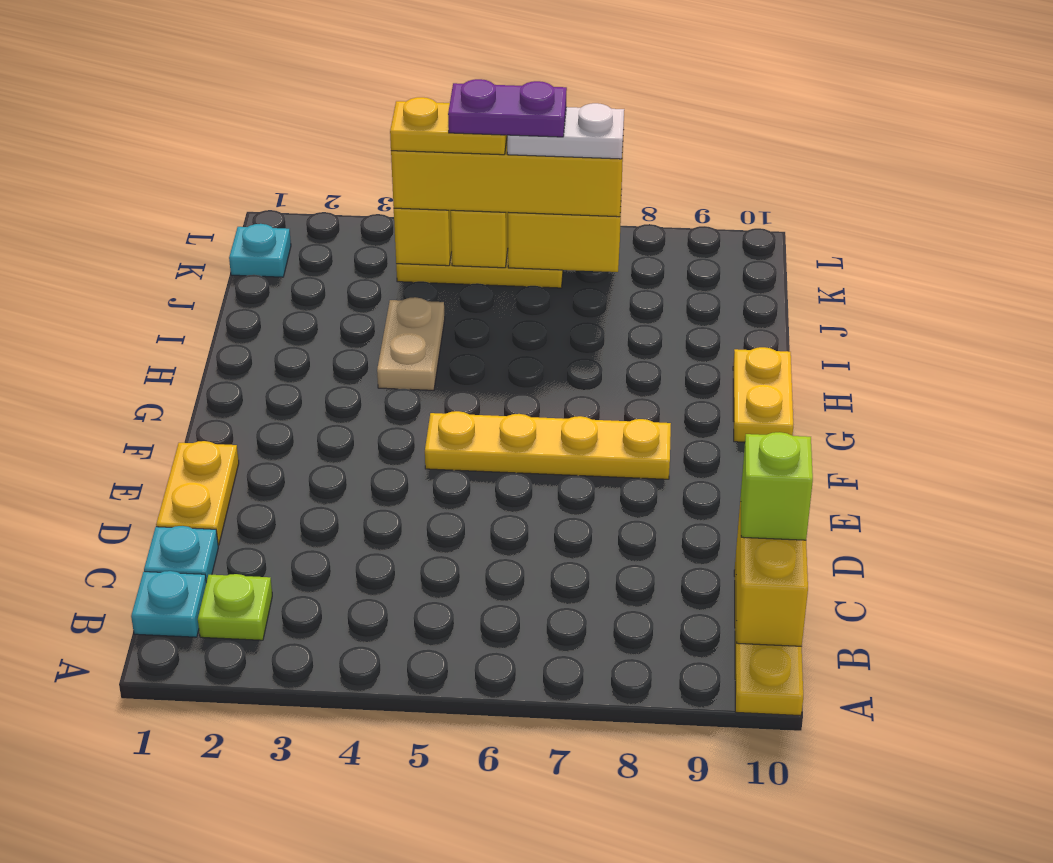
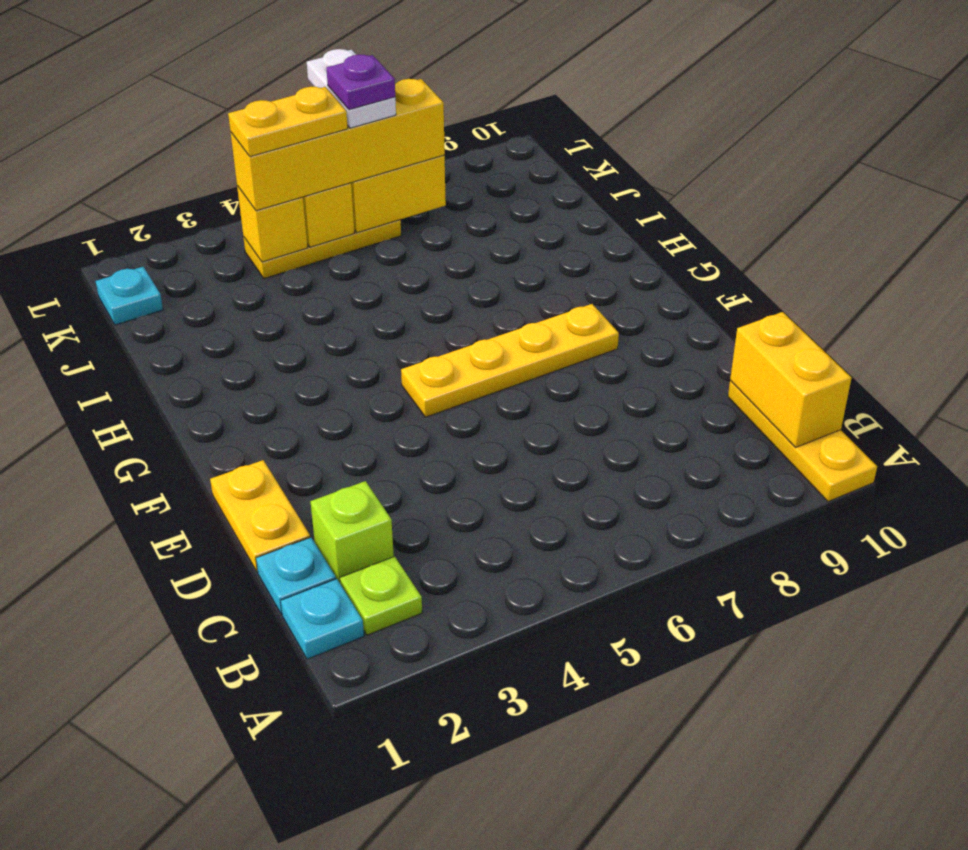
lime brick C10 level 3 -> lime brick C2 level 1
yellow plate G10:H10 level 1 -> none
tan plate H4:I4 level 1 -> none
purple plate K5:K6 level 5 -> purple plate K6 level 5
white plate K6:K7 level 4 -> white plate K6:L6 level 4

